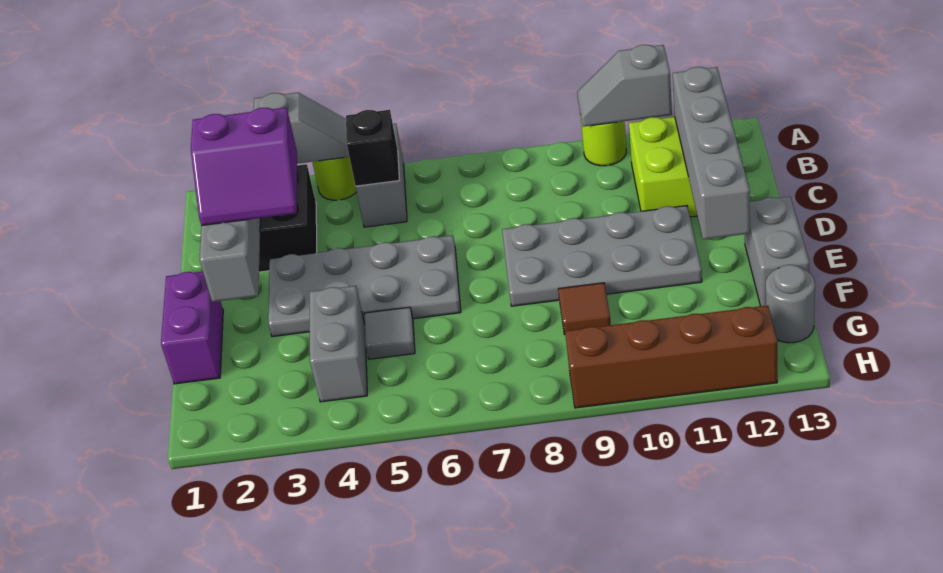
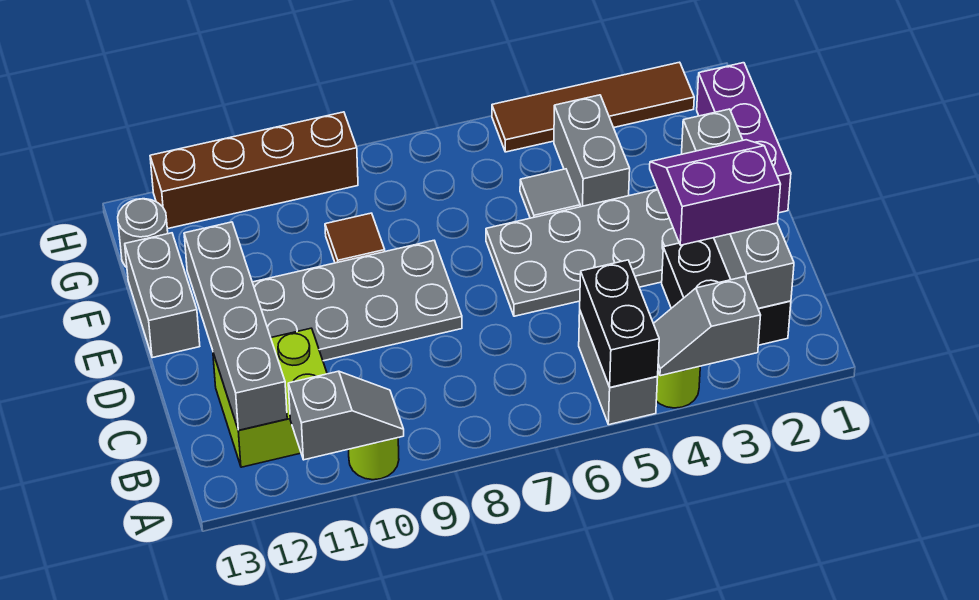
black brick B5 level 2 -> black brick A5:B5 level 2
purple brick E1:F1 level 1 -> purple brick E1:G1 level 1
none -> brown tile H2:H5 level 1

